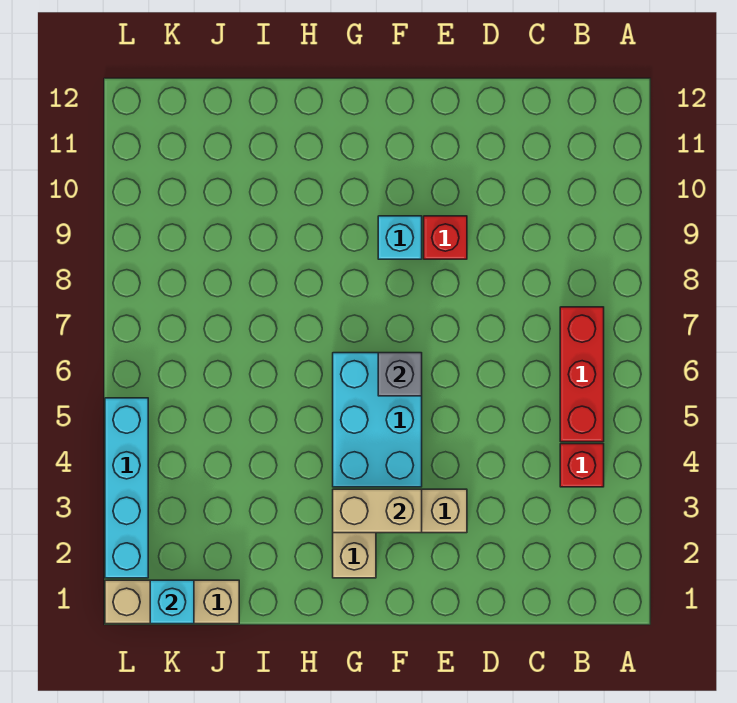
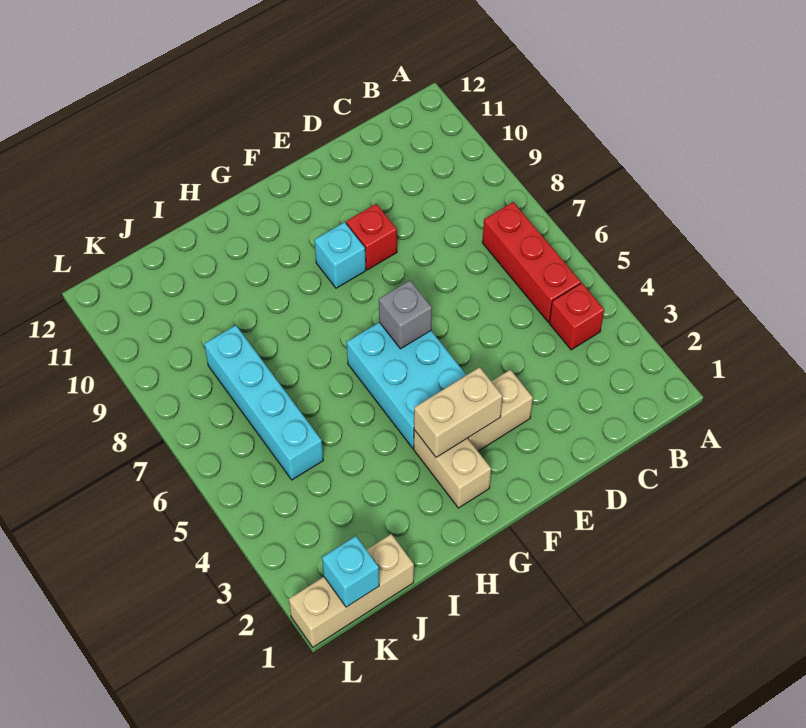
cyan brick L2:L5 level 1 -> cyan brick J5:J8 level 1

